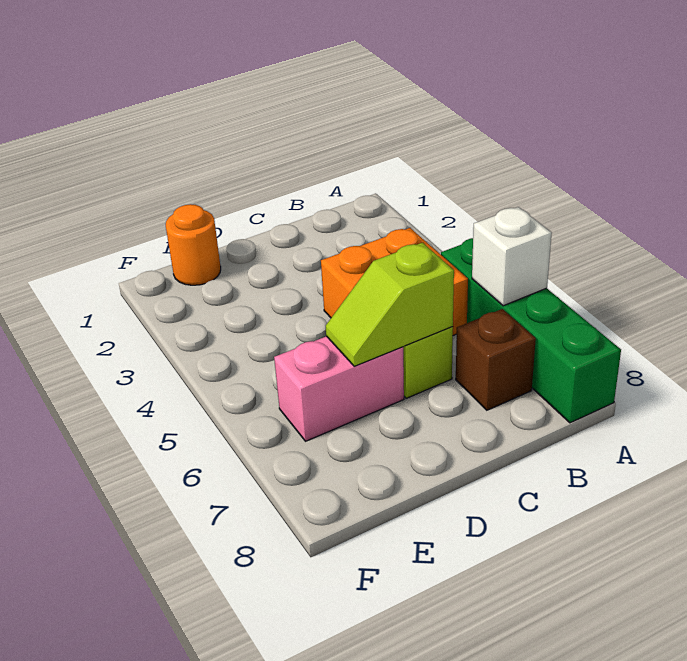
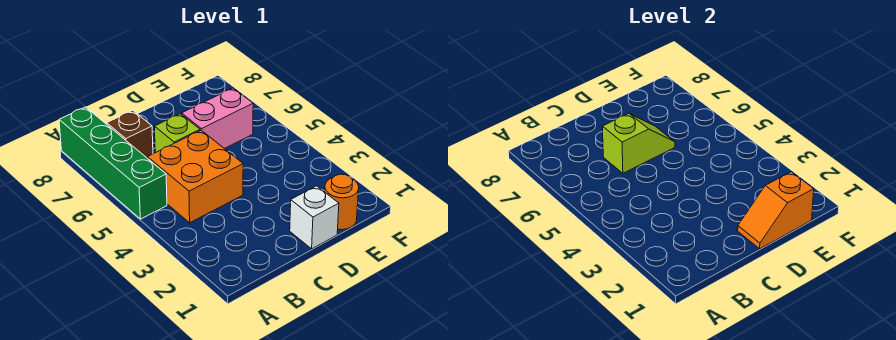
white brick A6 level 2 -> white brick D1 level 1
none -> orange slope D1:E1 level 2 top E

